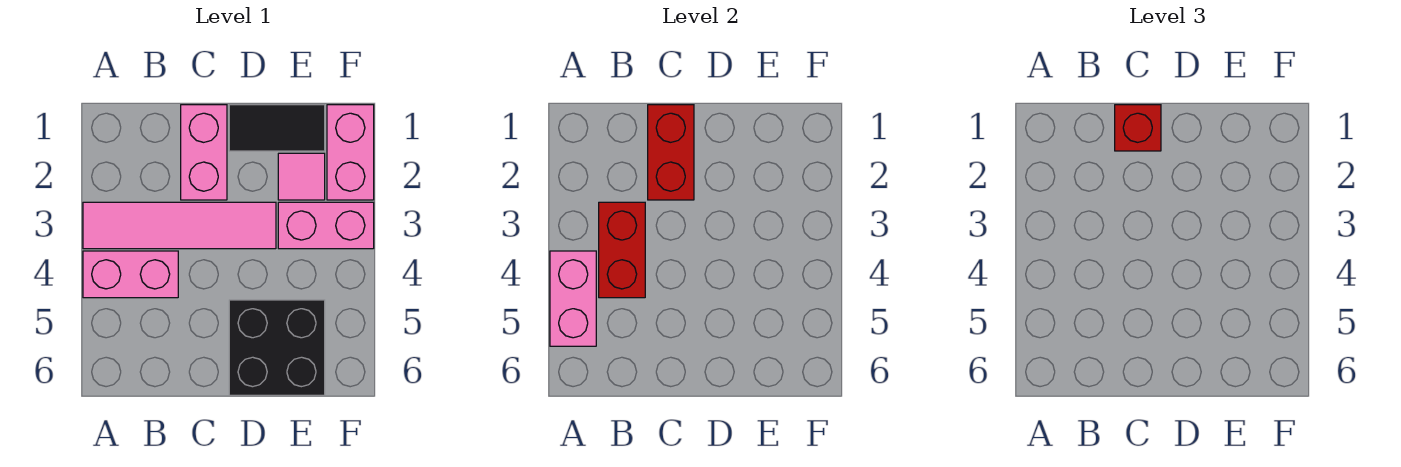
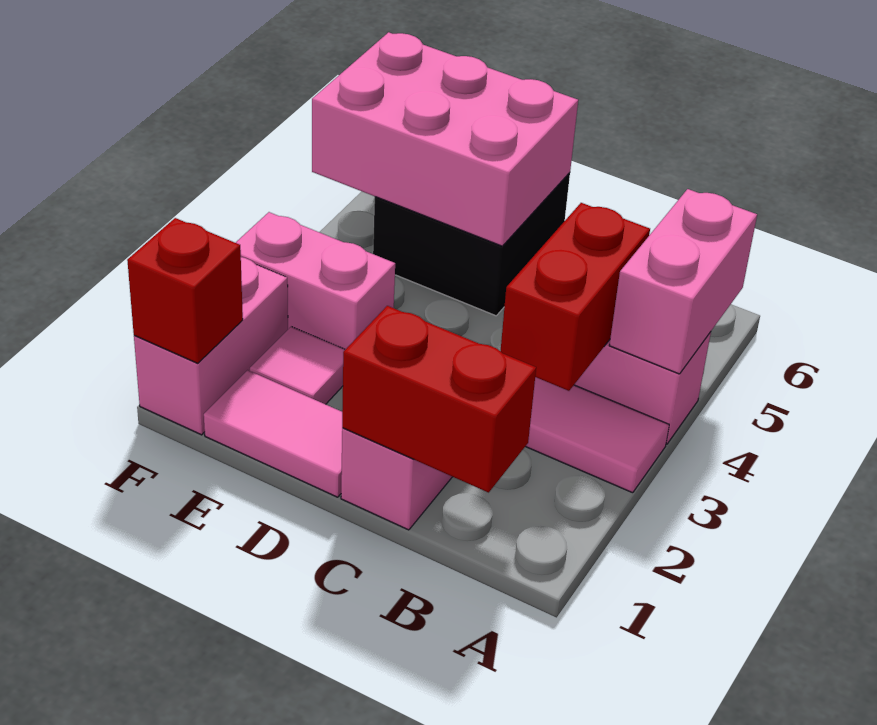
red brick C1:C2 level 2 -> red brick B1:C1 level 2
red brick C1 level 3 -> red brick F1 level 2
black tile D1:E1 level 1 -> pink tile D1:E1 level 1
none -> pink brick D5:F6 level 2

